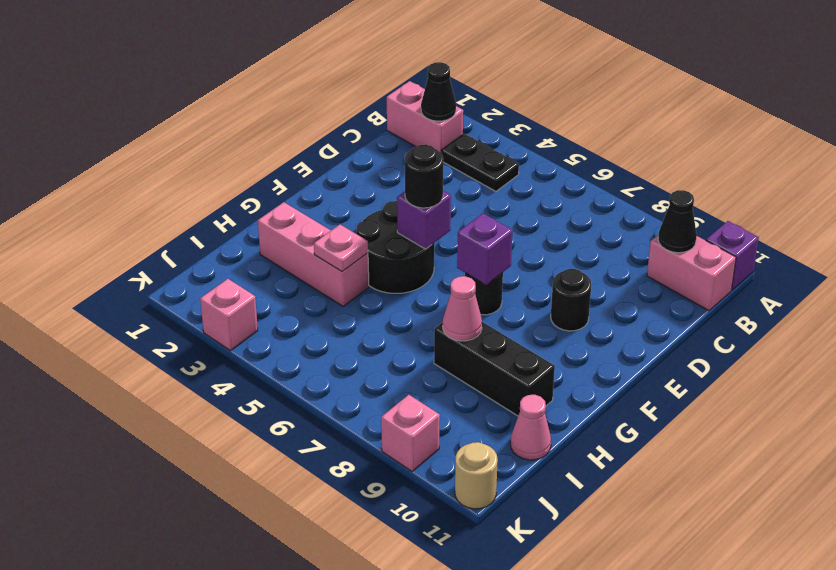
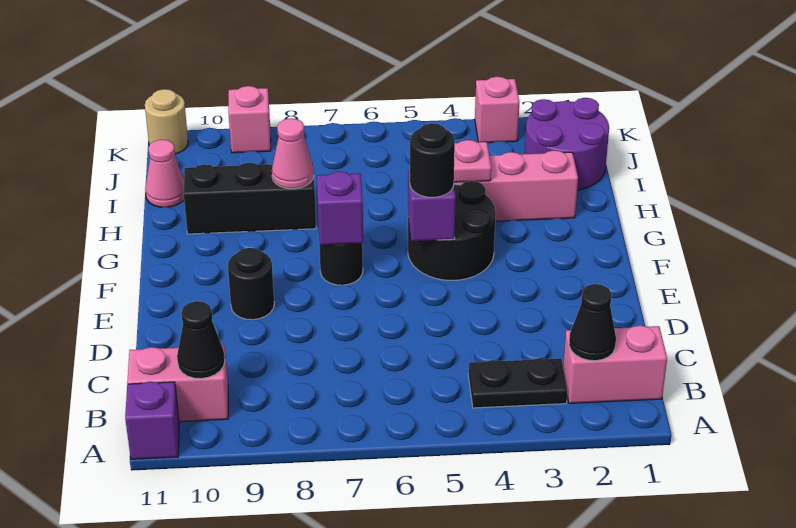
none -> purple round brick I1:J2 level 1

